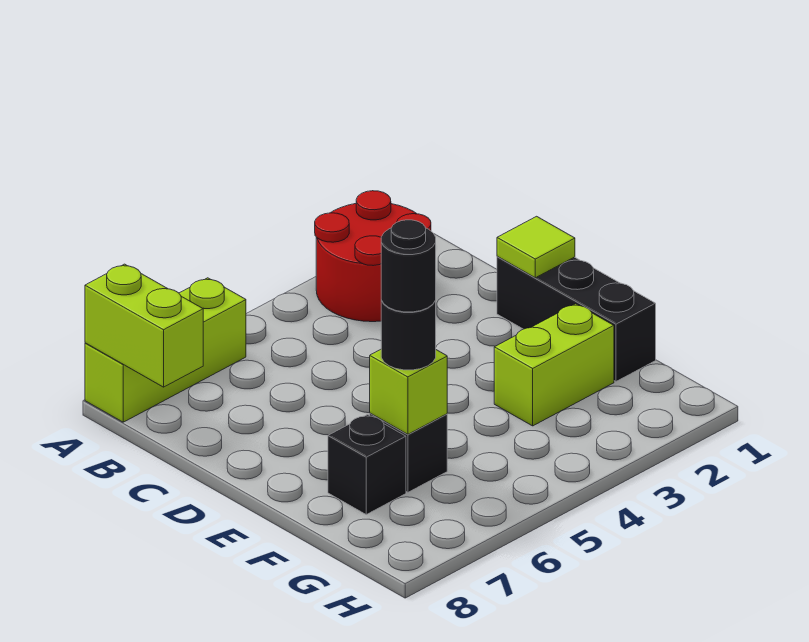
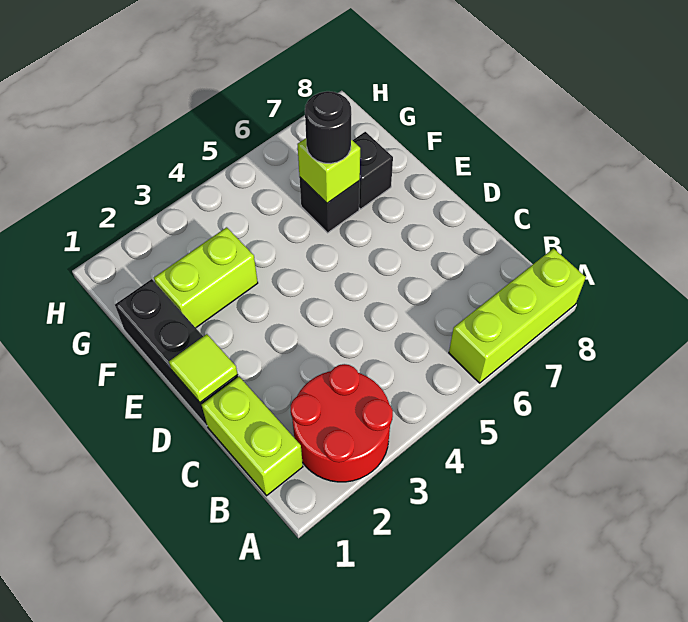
lime brick A8:B8 level 2 -> lime brick B1:C1 level 1
black round brick F6 level 4 -> none

